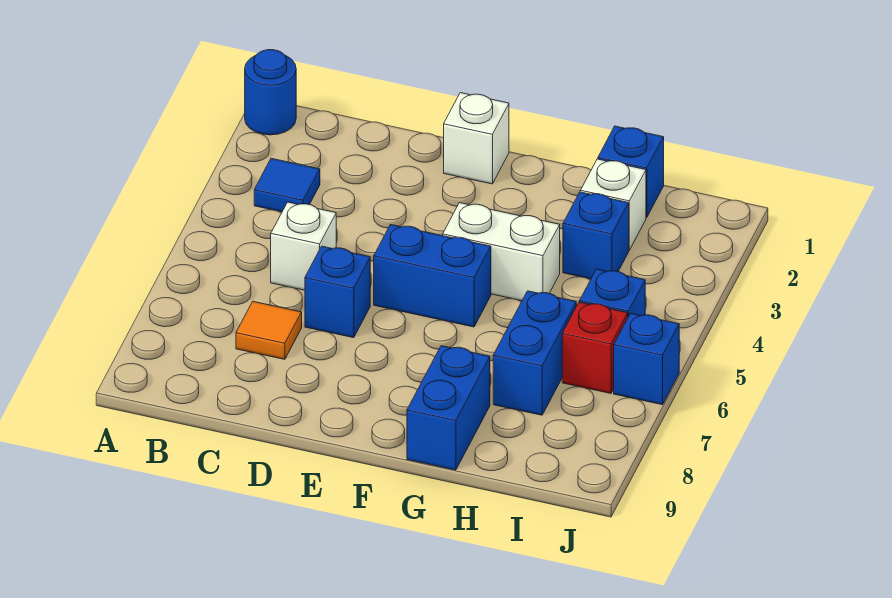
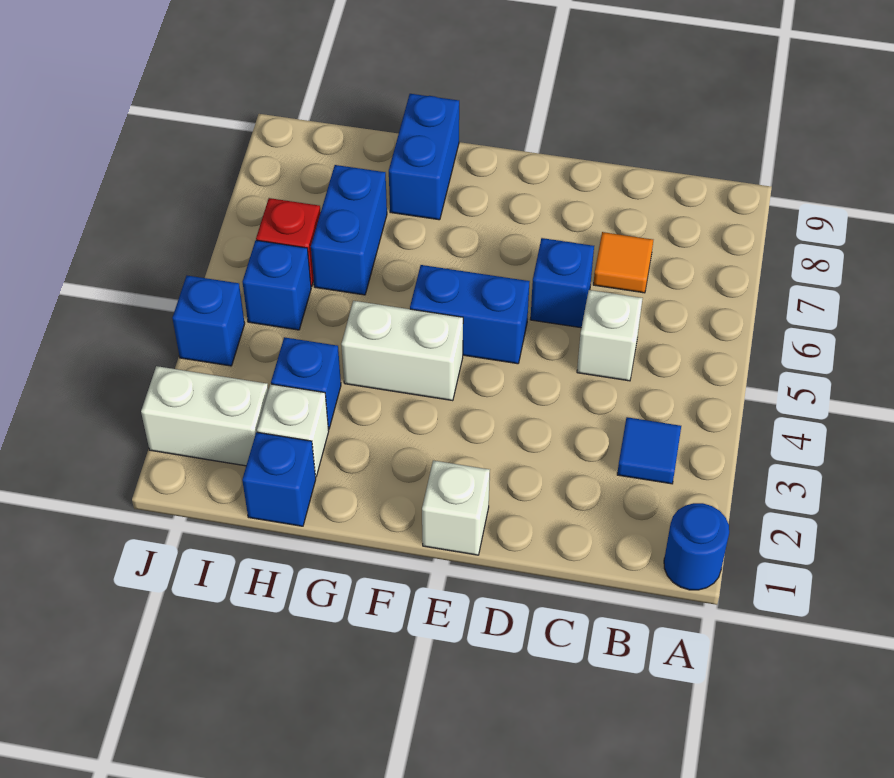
none -> white brick I2:J2 level 1
blue brick J6 level 1 -> blue brick J4 level 1

